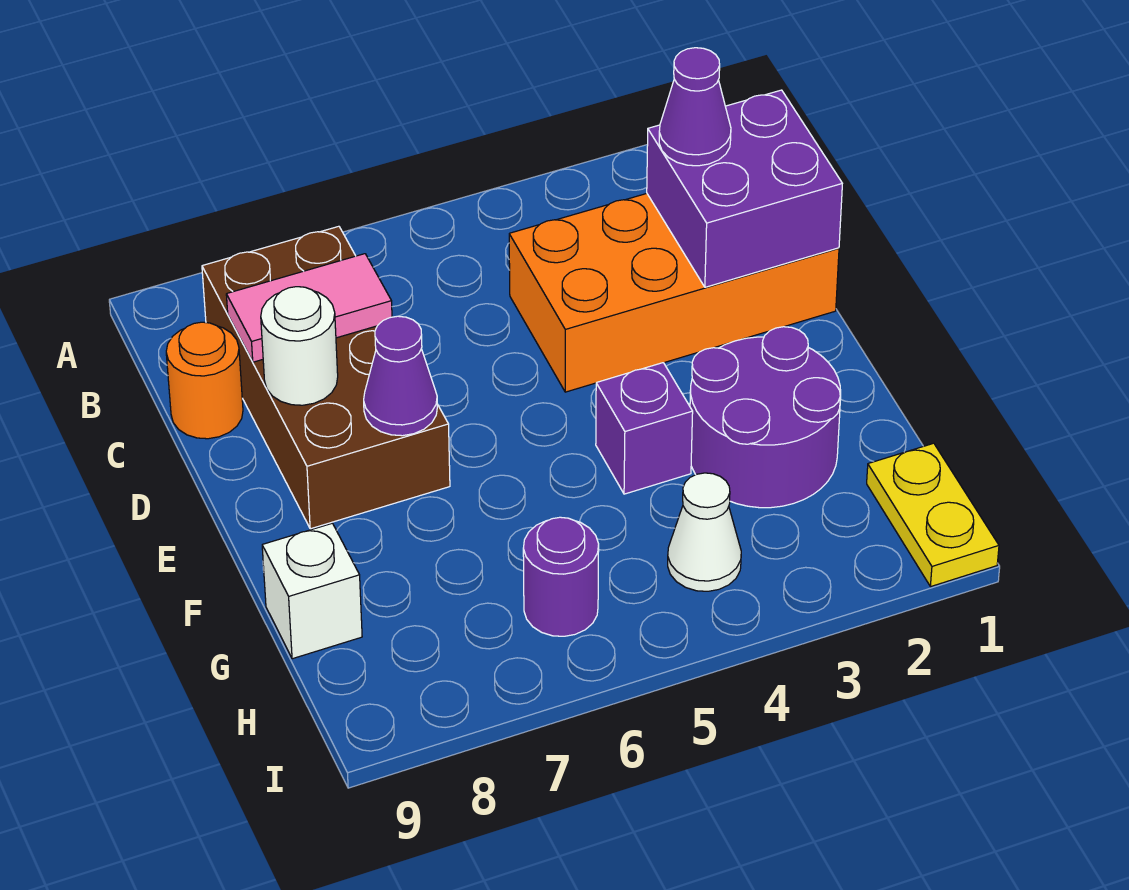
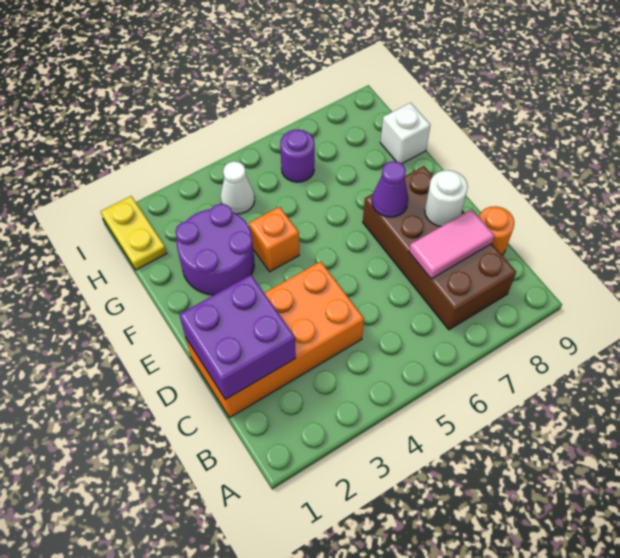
purple cone C2 level 3 -> none
purple brick F4 level 1 -> orange brick F4 level 1

